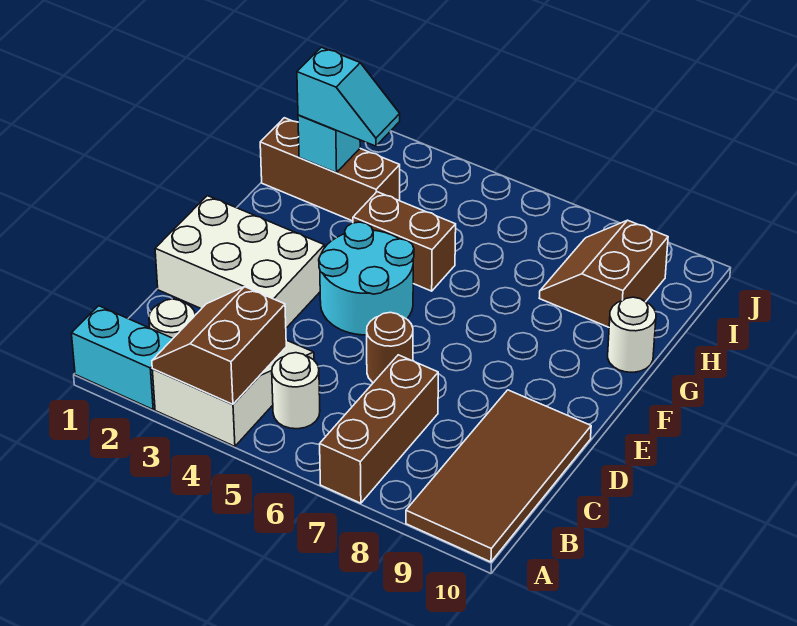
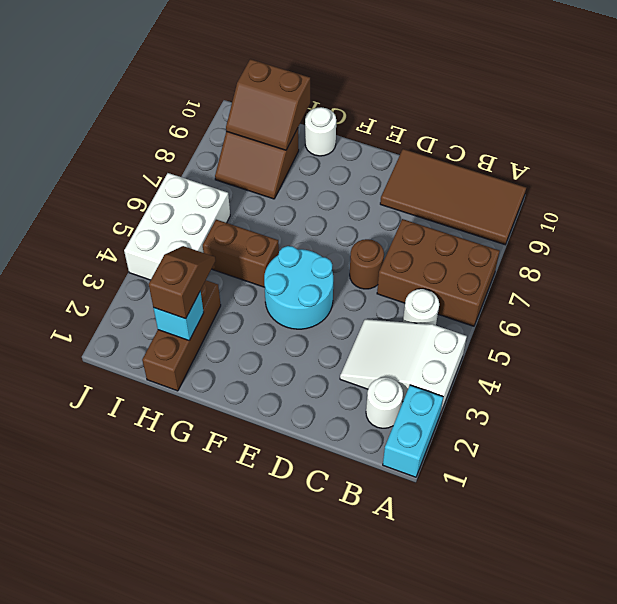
brown slope A3:B4 level 2 top 4 -> brown slope H9:I10 level 2 top 10
brown brick A7:C7 level 1 -> brown brick A6:C7 level 1
white brick D1:E3 level 1 -> white brick I4:J6 level 1
brown brick G4:G5 level 1 -> brown brick G5:H5 level 1
cyan slope H2:H3 level 3 top 2 -> brown slope H2:H3 level 3 top 2

